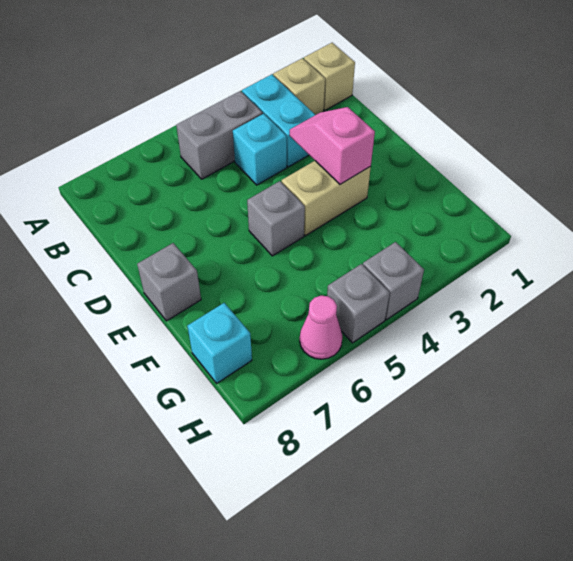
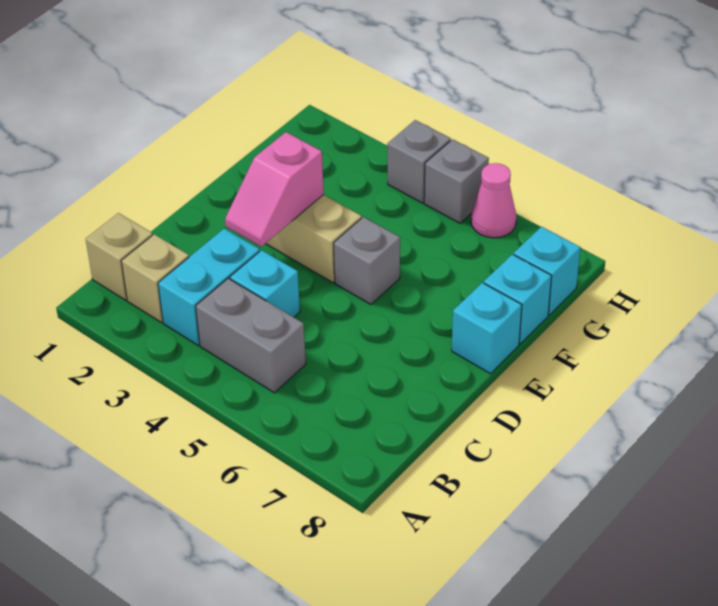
grey brick E8 level 1 -> cyan brick E8 level 1
none -> cyan brick F8 level 1

